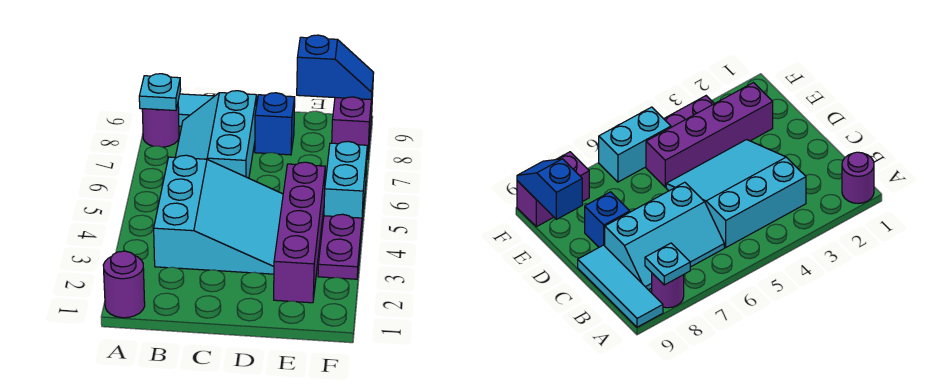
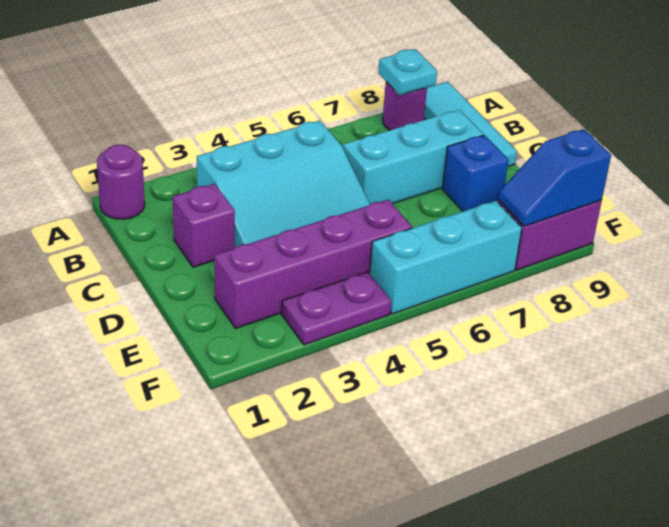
none -> purple brick C2 level 1
blue slope E9:F9 level 2 top E -> blue slope F8:F9 level 2 top 9
cyan brick F5:F6 level 1 -> cyan brick F5:F7 level 1

